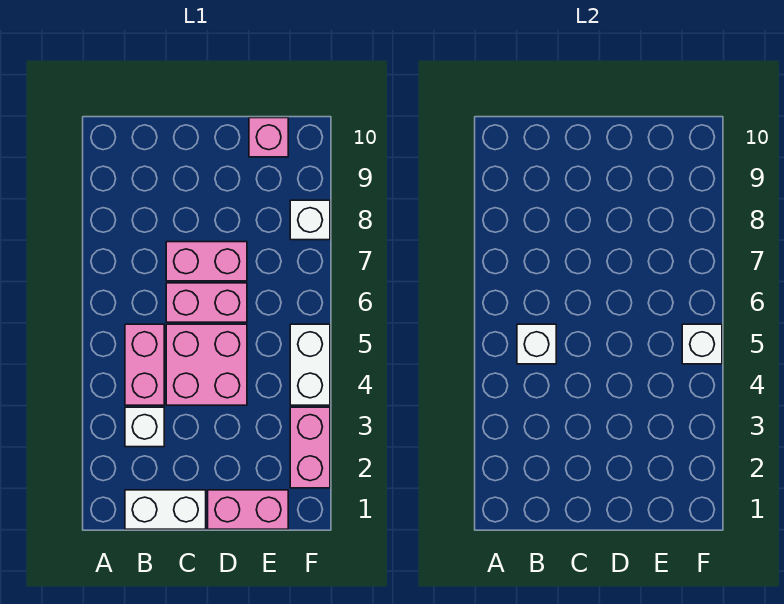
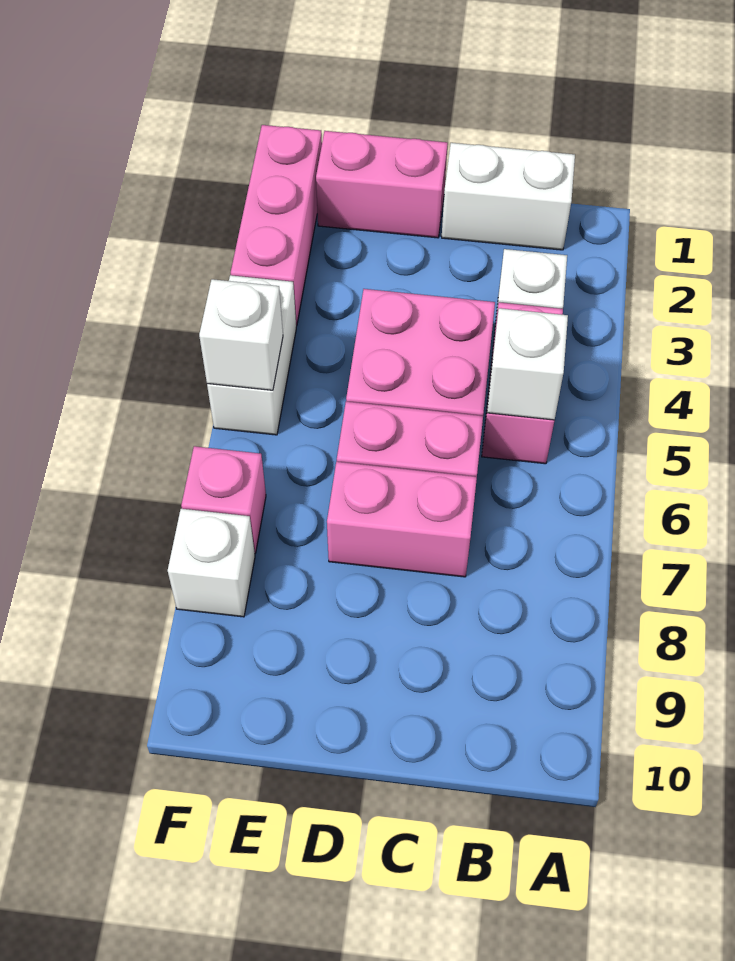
pink brick E10 level 1 -> pink brick F7 level 1
pink brick F2:F3 level 1 -> pink brick F1:F3 level 1

